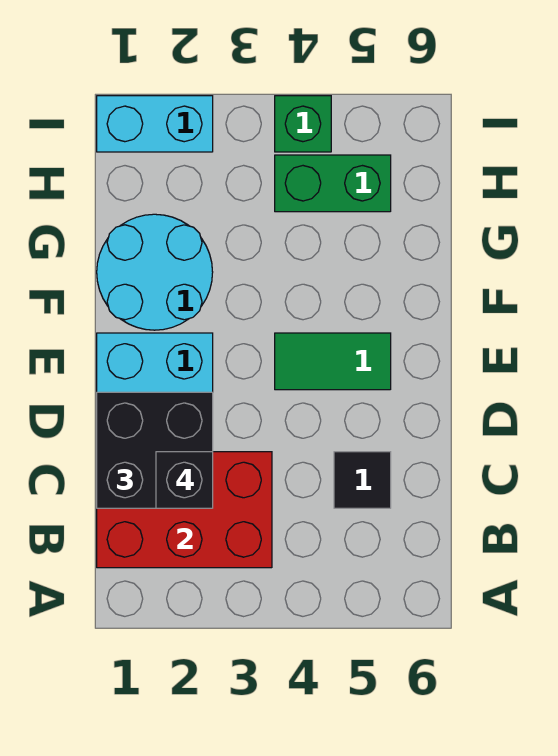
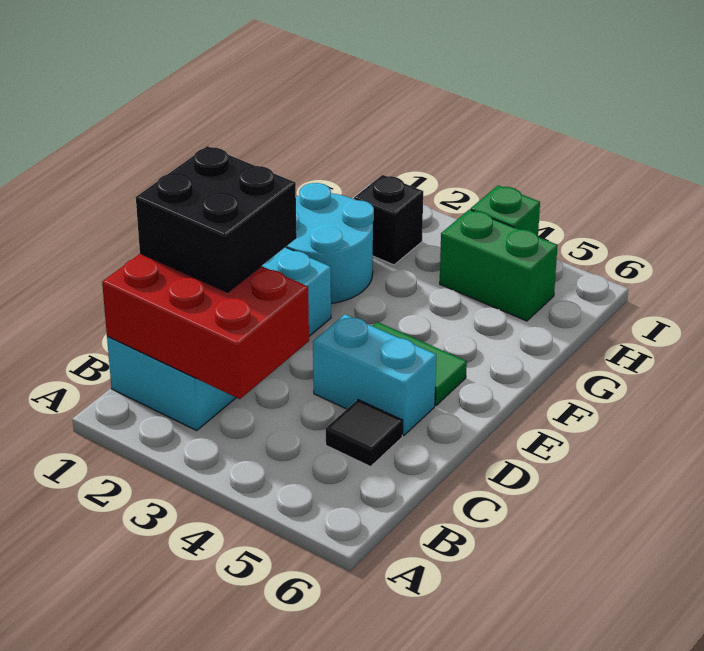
black brick C2 level 4 -> black brick H2 level 1
cyan brick I1:I2 level 1 -> cyan brick D4:D5 level 1

